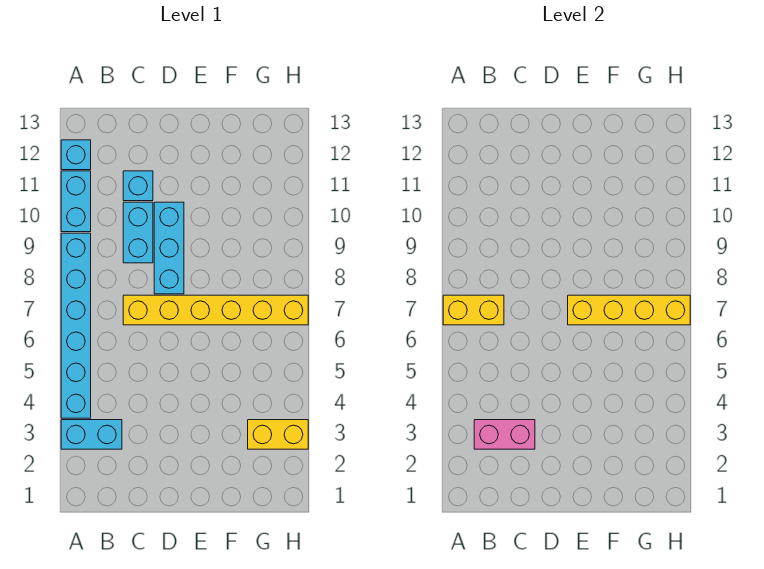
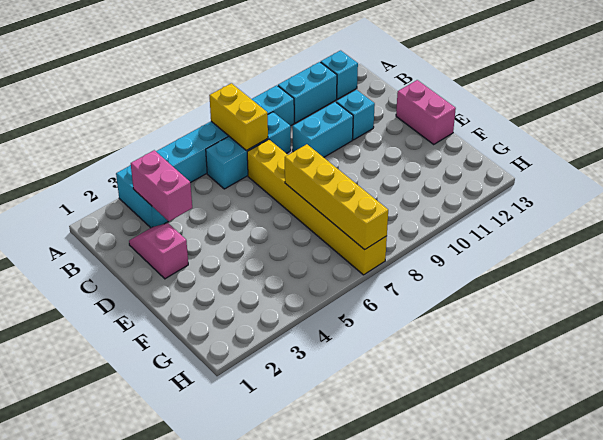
none -> pink slope C2:D2 level 1 top D
cyan brick D8:D10 level 1 -> cyan brick B6:B8 level 1
none -> pink brick D13:E13 level 1
yellow brick G3:H3 level 1 -> none

